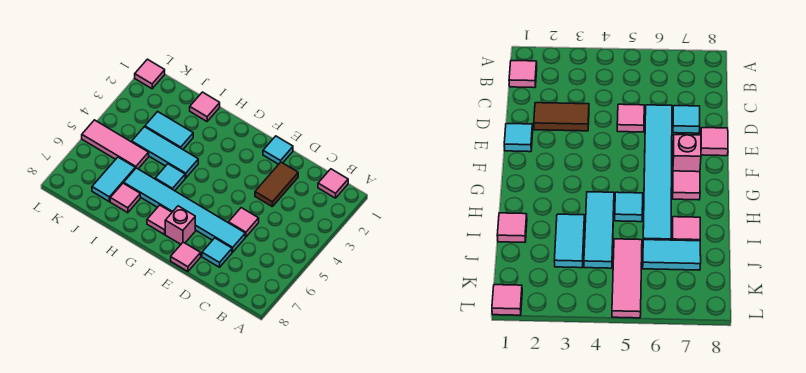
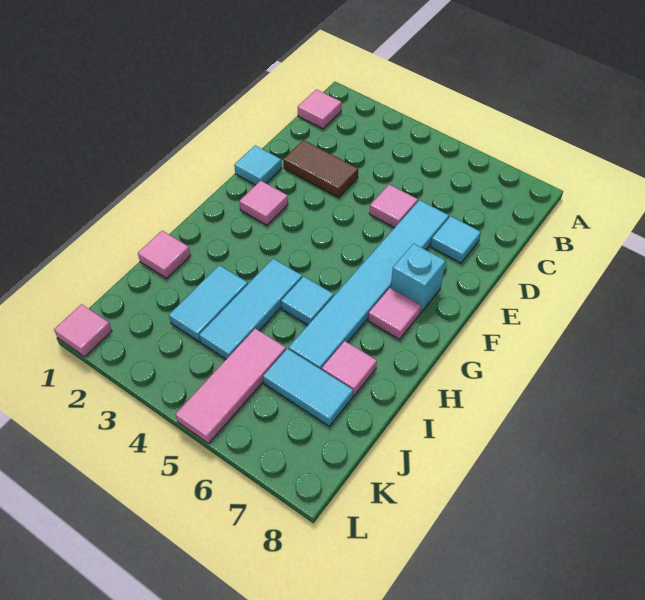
pink tile E8 level 1 -> pink tile F2 level 1
pink brick F7 level 1 -> cyan brick F7 level 1

